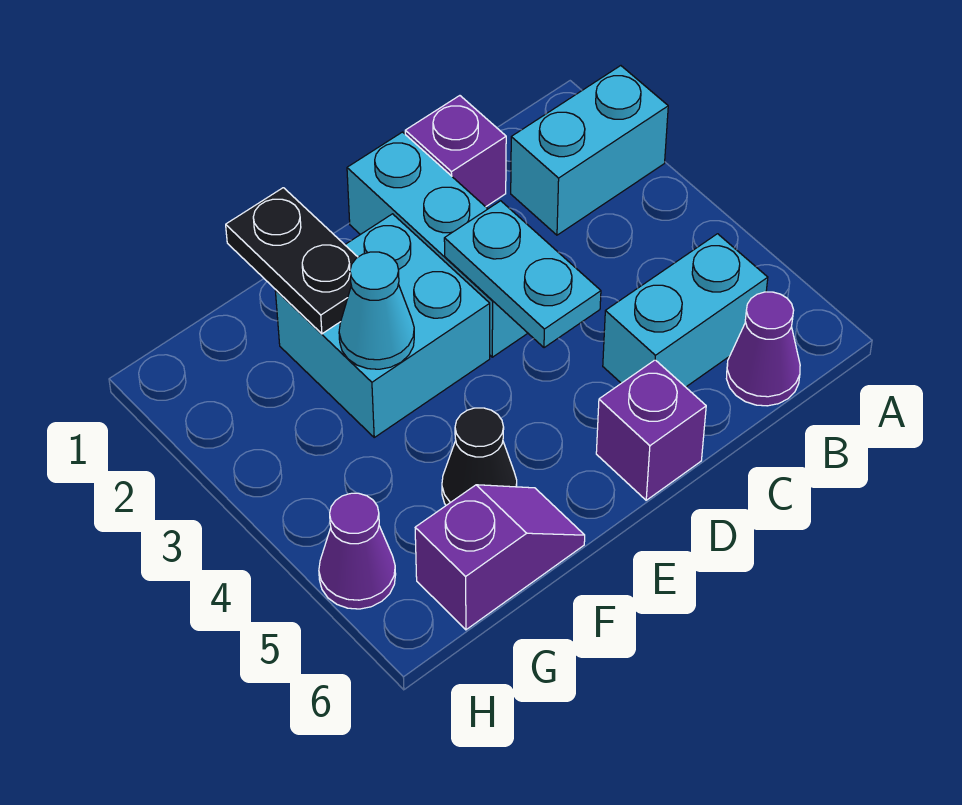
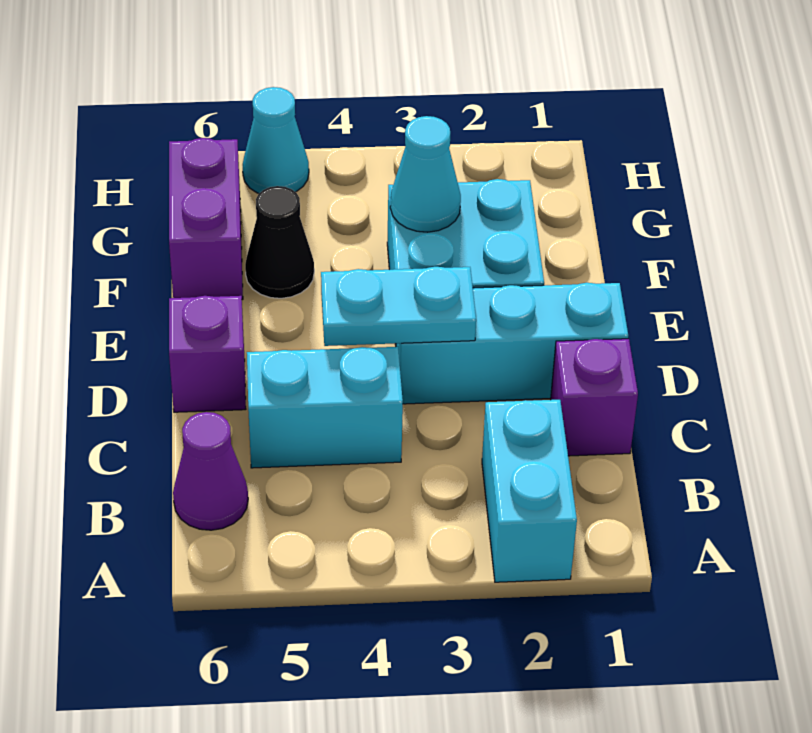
cyan brick B5:C5 level 1 -> cyan brick C4:C5 level 1
black plate F1:F2 level 2 -> none
purple slope F6:G6 level 1 top G -> purple brick F6:G6 level 1
purple cone H5 level 1 -> cyan cone H5 level 1

